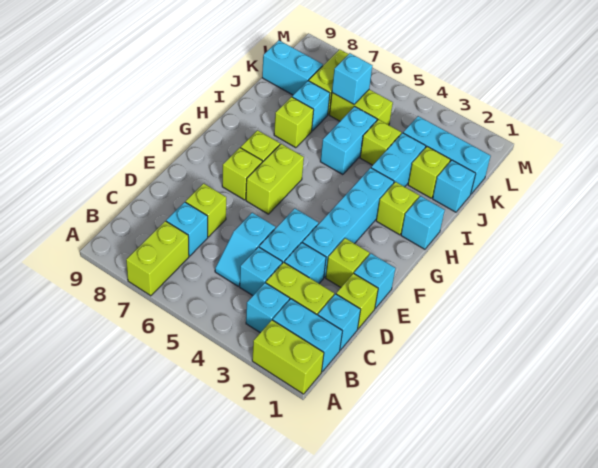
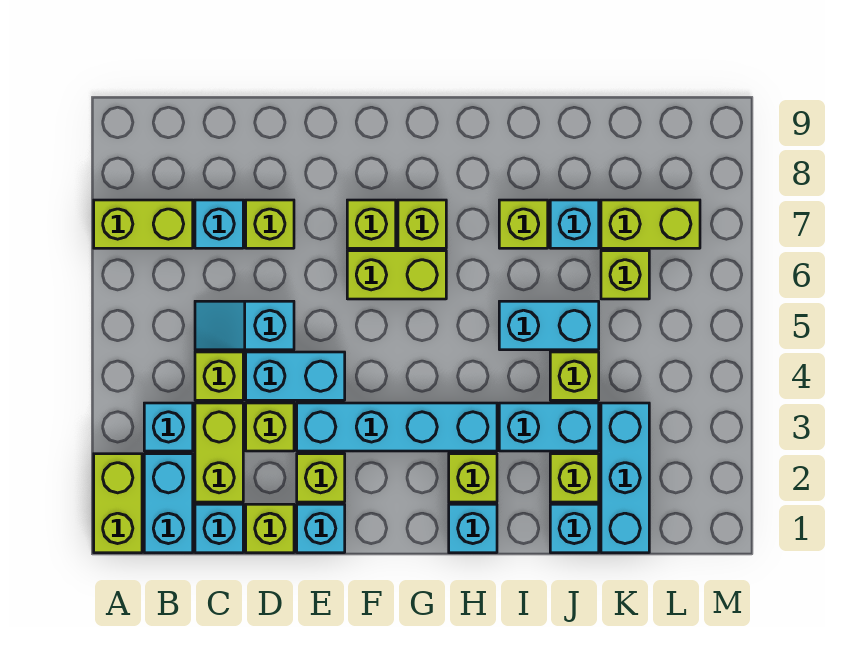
cyan brick C4 level 1 -> lime brick C4 level 1
cyan brick D3 level 1 -> lime brick D3 level 1
lime brick K5:K6 level 1 -> lime brick K6 level 1
cyan brick K6 level 2 -> none
cyan brick K8:K9 level 1 -> none

